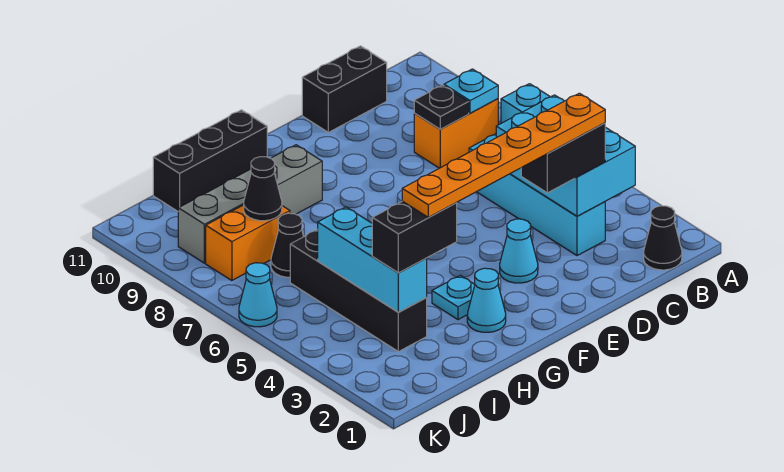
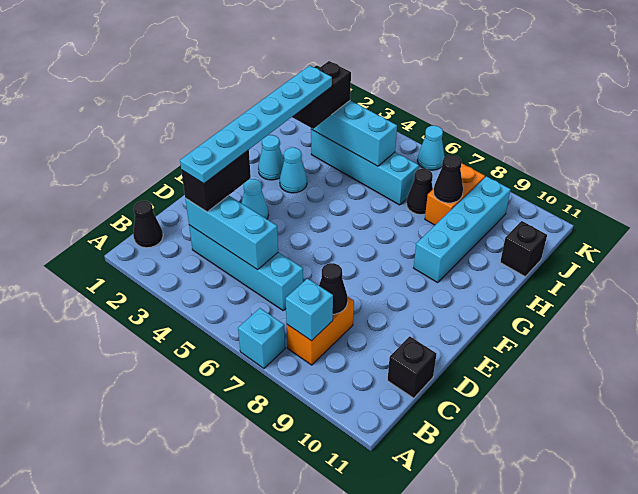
cyan brick B3:C5 level 2 -> cyan brick C3:C5 level 2
cyan plate B8 level 2 -> cyan brick B8 level 2
orange plate C3:H3 level 4 -> cyan plate C3:H3 level 4
black plate C8 level 2 -> black cone C8 level 2
black brick C11:D11 level 1 -> black brick C11 level 1
cyan plate G3 level 1 -> cyan cone G3 level 1
grey brick G9:J9 level 1 -> cyan brick G9:J9 level 1
black brick G11:I11 level 1 -> black brick I11 level 1
black brick I3:I6 level 1 -> cyan brick I3:I6 level 1

